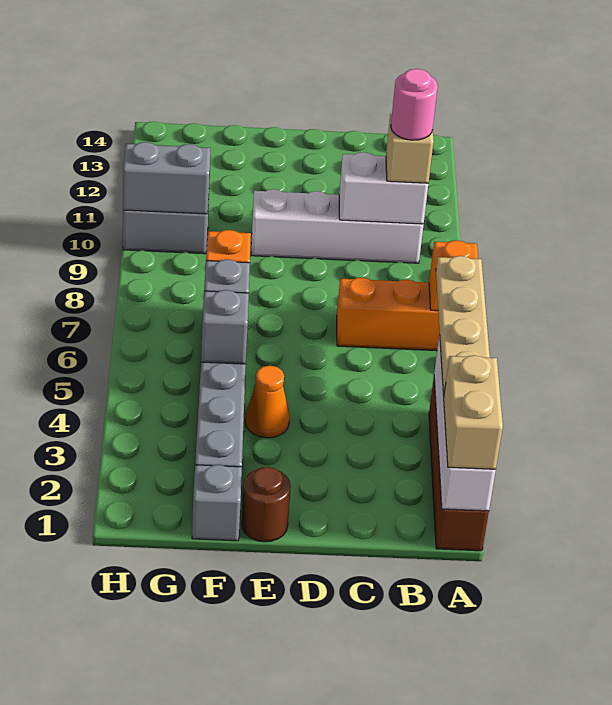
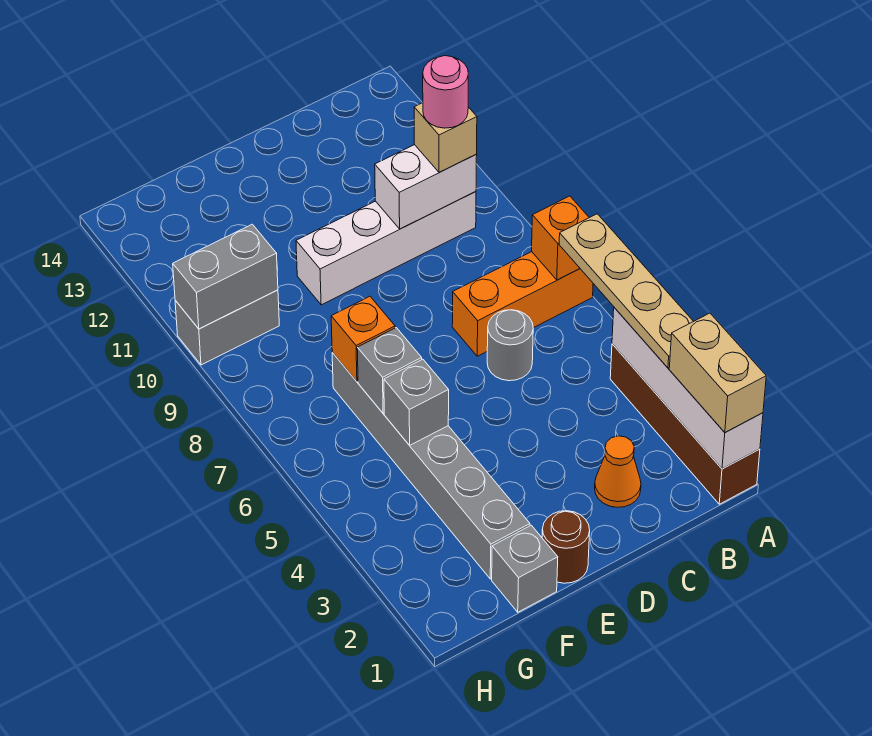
none -> grey round brick C6 level 1
orange cone E4 level 1 -> orange cone C2 level 1

